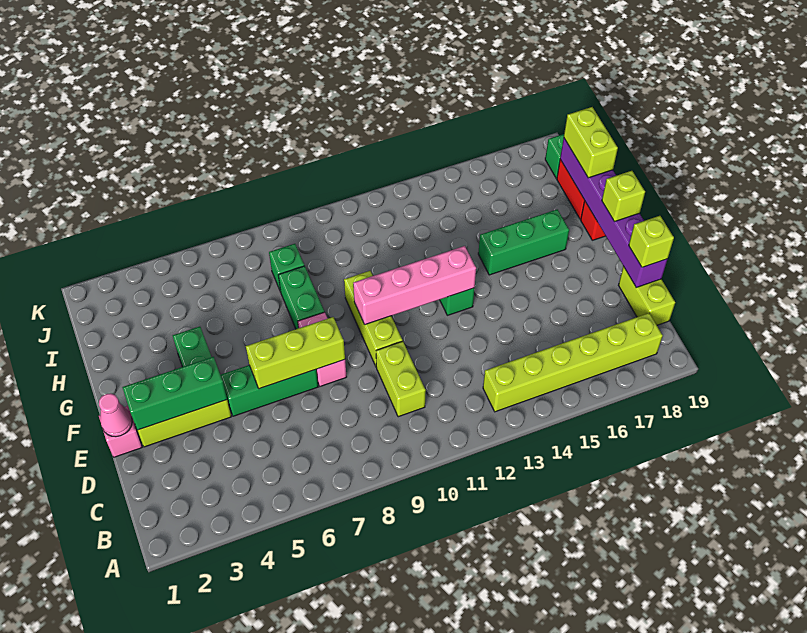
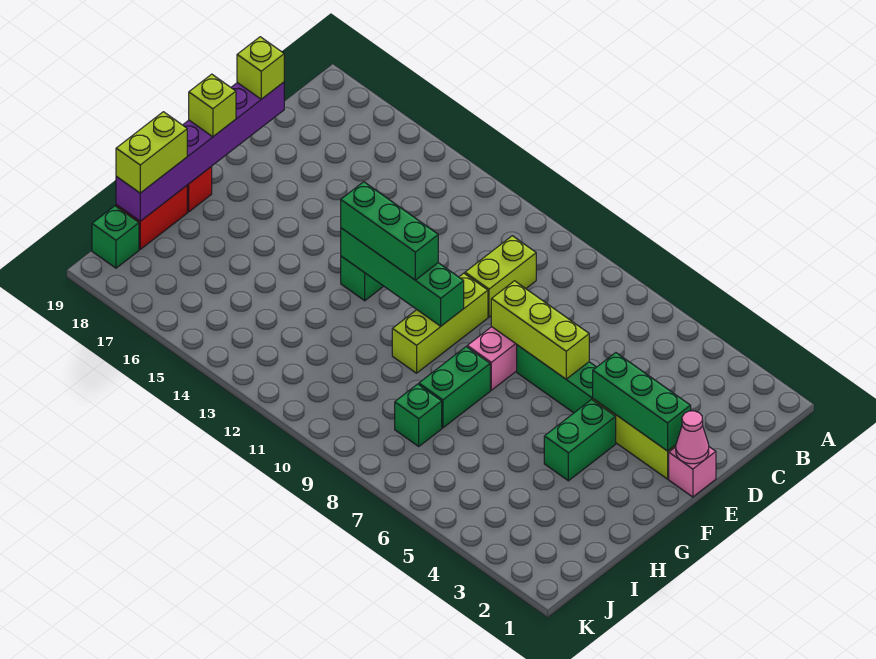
lime brick B13:B18 level 1 -> none
lime brick C19:D19 level 1 -> none
pink brick F10:F13 level 2 -> green brick F10:F13 level 2
green brick G15:G17 level 1 -> green brick F11:F13 level 3

